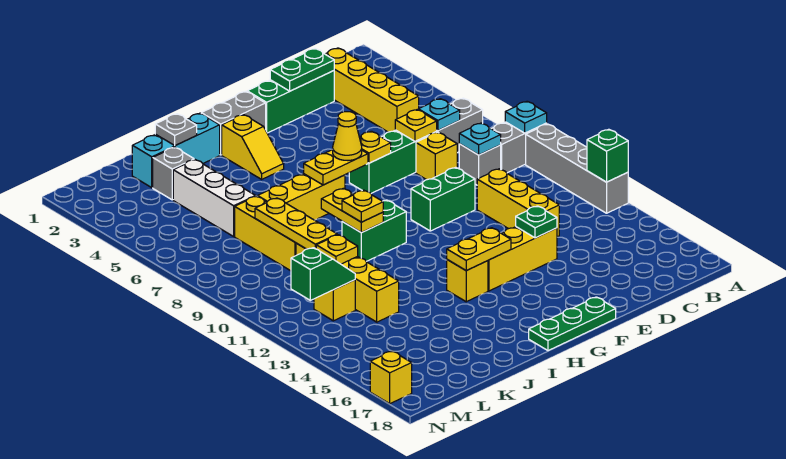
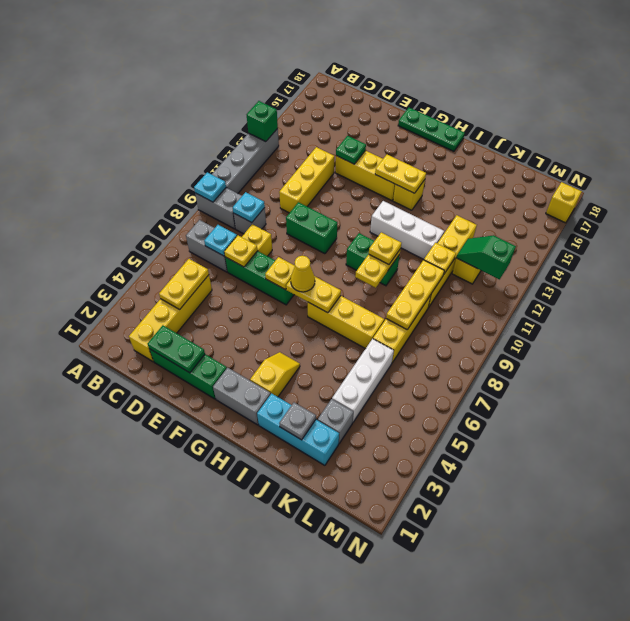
none -> yellow plate C4:C5 level 2
none -> white brick H12:J12 level 1

